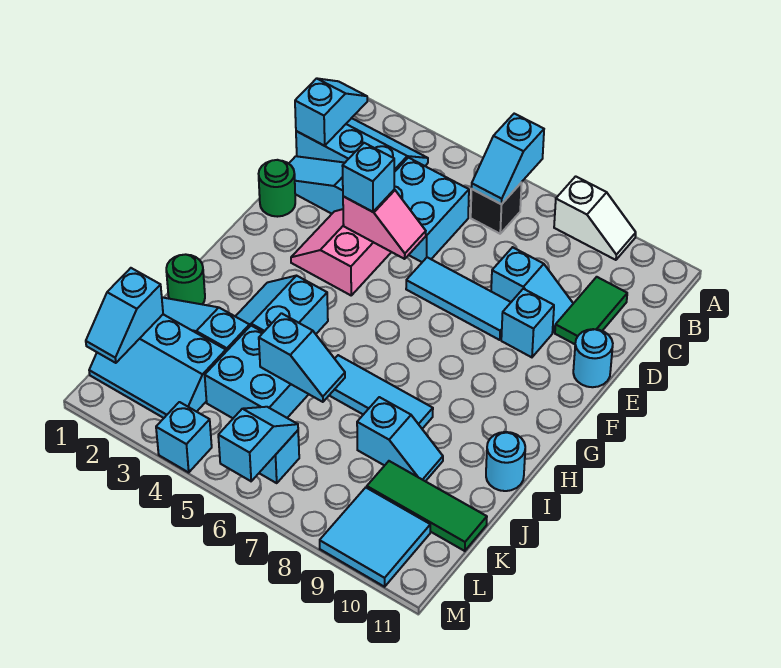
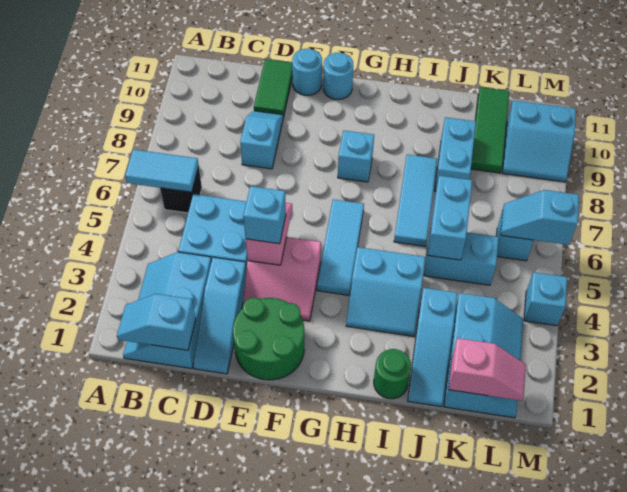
cyan slope A6:B6 level 2 top A -> cyan tile A6:B6 level 2
white slope A8:A9 level 1 top 8 -> none
green tile C10:D10 level 1 -> green tile D10:D11 level 1
green round brick E1 level 1 -> green round brick E1:F2 level 1
cyan tile E6:E8 level 1 -> cyan tile G4:G6 level 1
cyan brick E9 level 1 -> cyan brick G8 level 1
cyan round brick I11 level 1 -> cyan round brick F11 level 1
cyan brick J4:K5 level 1 -> cyan brick J5:K5 level 1
cyan slope J5:J6 level 2 top 5 -> cyan brick J5:J6 level 2
cyan slope J8:J9 level 1 top 8 -> cyan brick J8:J9 level 1
cyan slope K1:L1 level 2 top K -> pink slope K1:L1 level 2 top K
cyan tile L9:M10 level 1 -> cyan slope L9:M10 level 1 top 10

